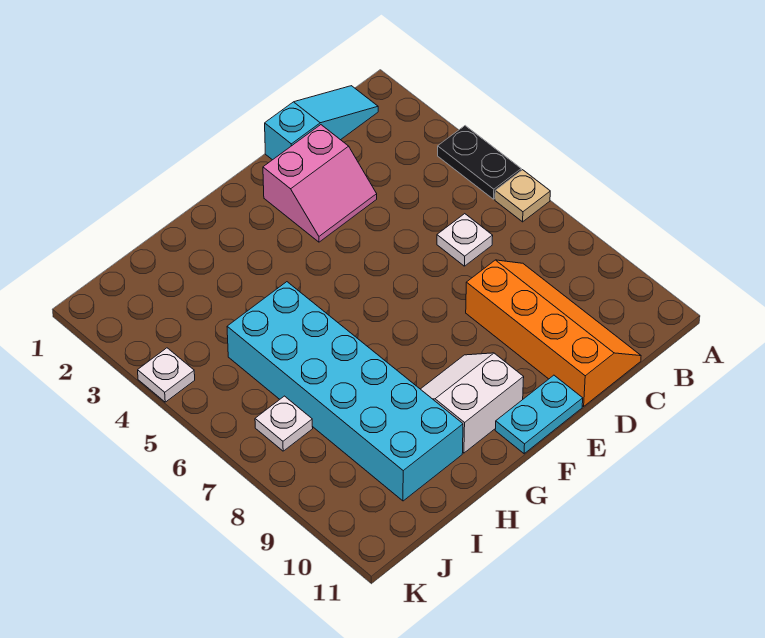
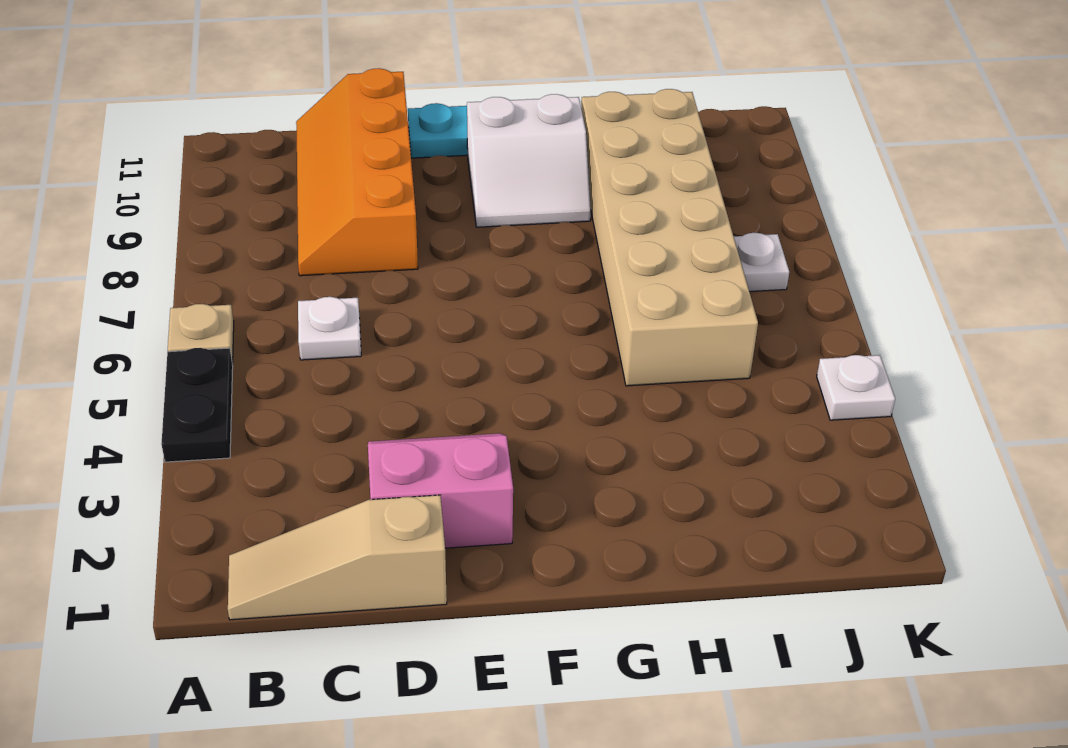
cyan slope B1:D1 level 1 top D -> tan slope B1:D1 level 1 top D
cyan brick H5:I10 level 1 -> tan brick H5:I10 level 1

